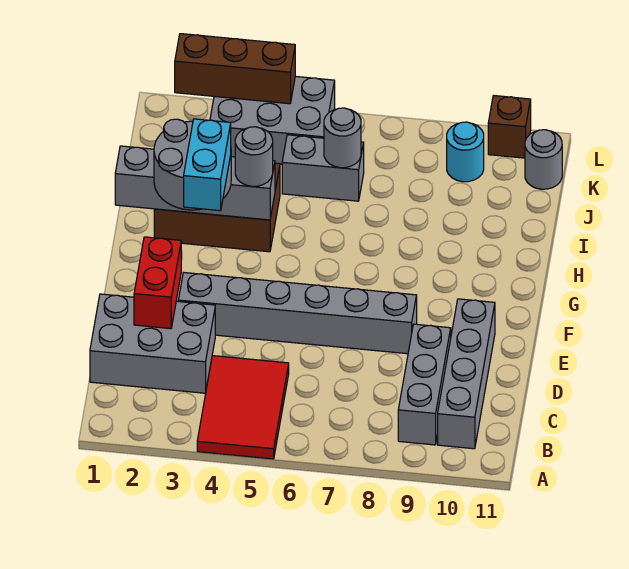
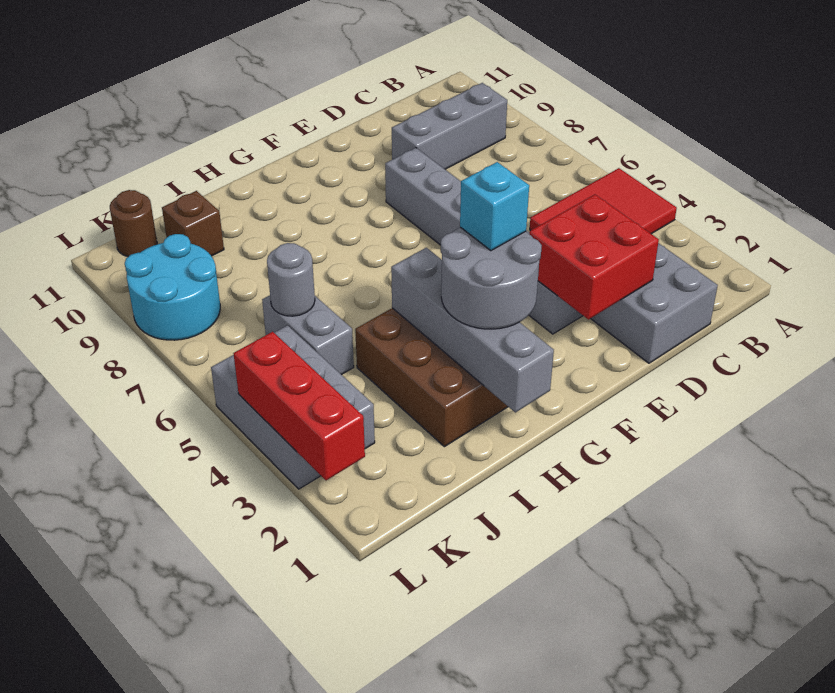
grey brick B10:E10 level 1 -> none
red brick D2:E2 level 2 -> red brick D2:E3 level 2
cyan brick F3:G3 level 4 -> cyan brick G3 level 4
grey round brick H4 level 3 -> none
cyan round brick K9 level 1 -> cyan round brick K8:L9 level 1
grey round brick K11 level 1 -> brown round brick K11 level 1
brown brick L2:L4 level 2 -> red brick L2:L4 level 2
brown brick L10 level 1 -> brown brick J10 level 1

